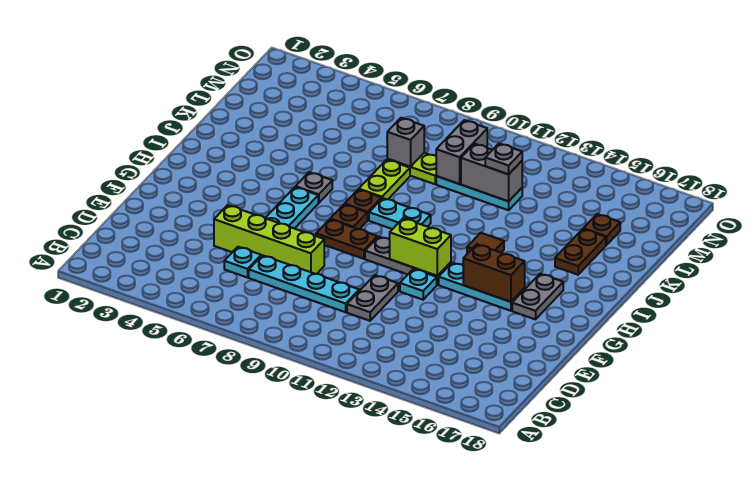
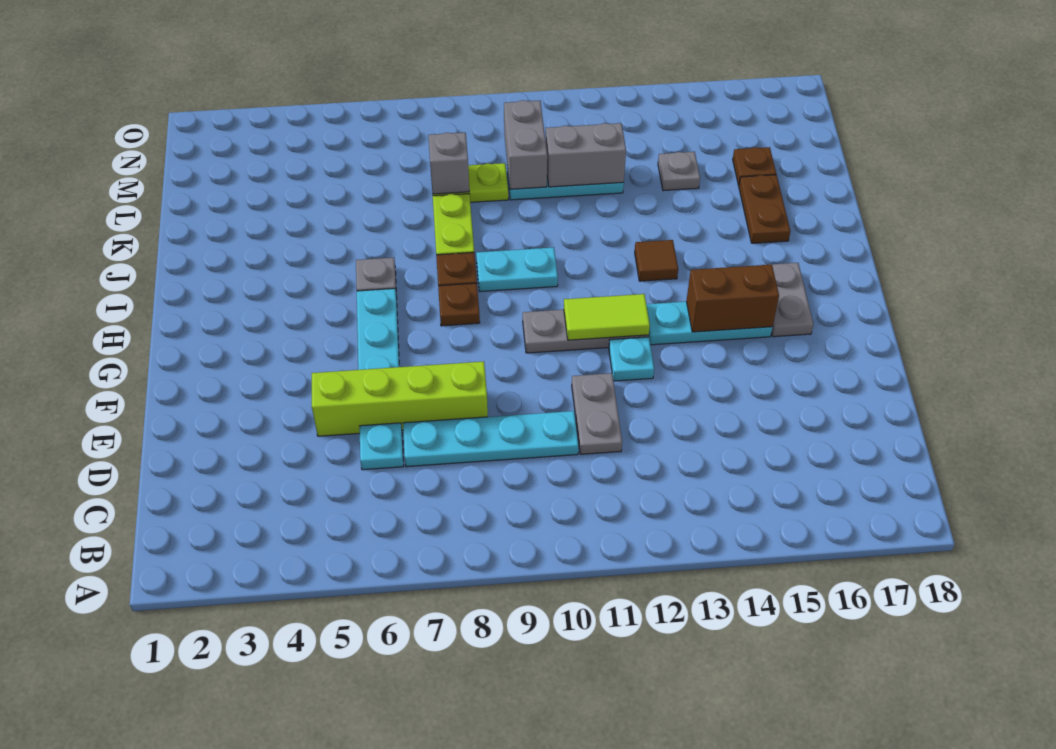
brown plate G8:G9 level 1 -> none
lime brick G11:G12 level 2 -> lime tile G11:G12 level 2
grey plate L12 level 3 -> grey plate L14 level 1

